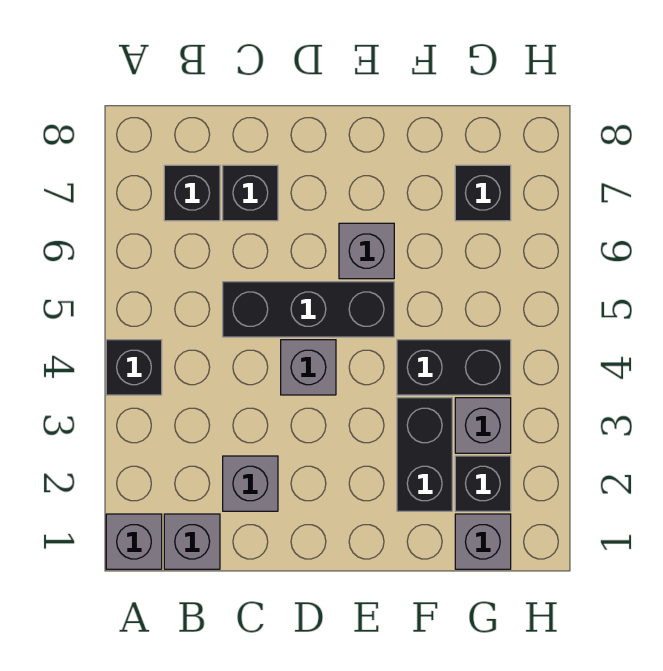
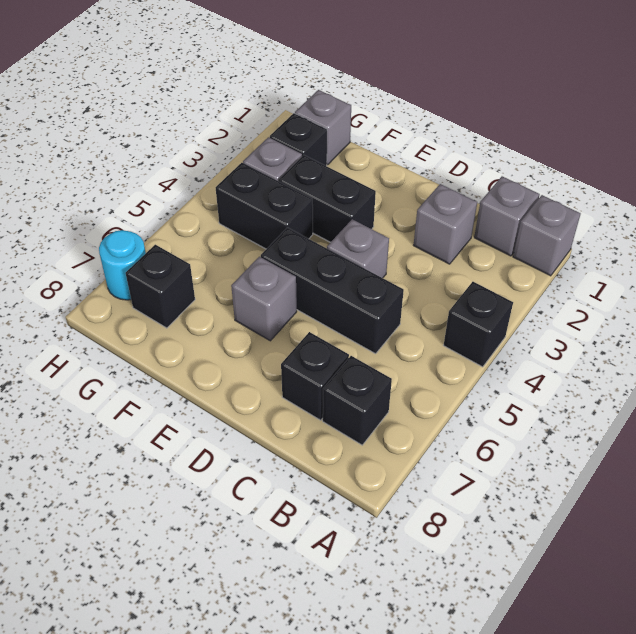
black brick F2:F3 level 1 -> black brick E3:F3 level 1
none -> cyan round brick H7 level 1

